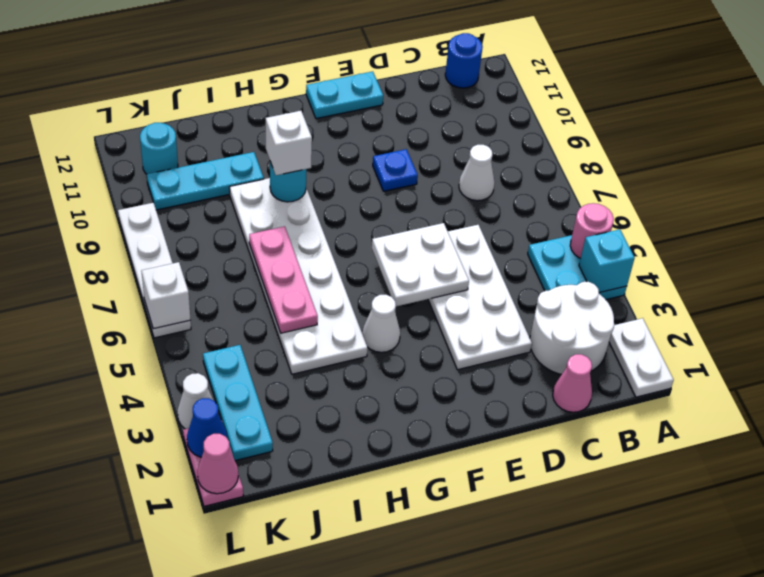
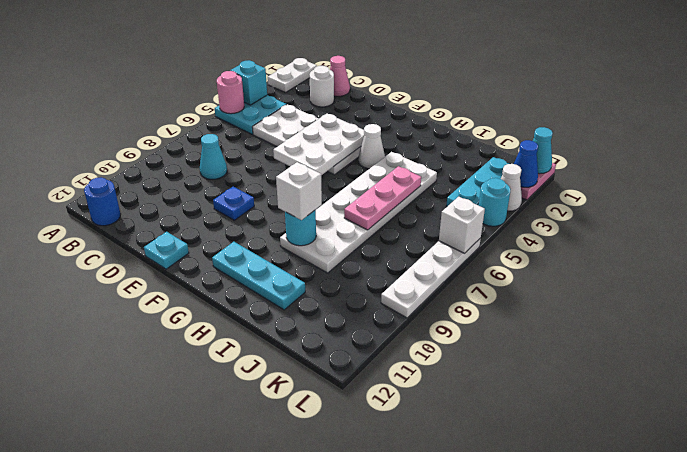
white round brick B2:C3 level 1 -> white round brick C2 level 1
white cone C8 level 1 -> cyan cone C8 level 1
white plate D3:E6 level 1 -> white plate C4:F5 level 1
white plate E5:F6 level 2 -> white plate E4:F6 level 2
cyan plate E12:F12 level 1 -> cyan plate E12 level 1
cyan plate I10:K10 level 1 -> cyan plate G11:I11 level 1
cyan round brick K11 level 1 -> cyan round brick L4 level 1
pink cone L1 level 2 -> cyan cone L1 level 2

